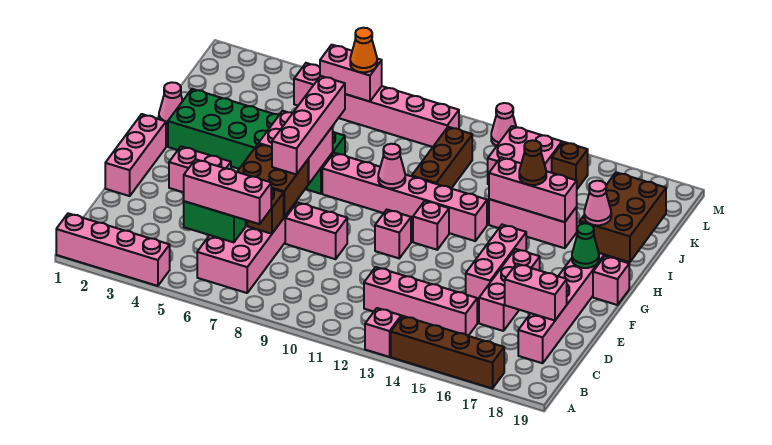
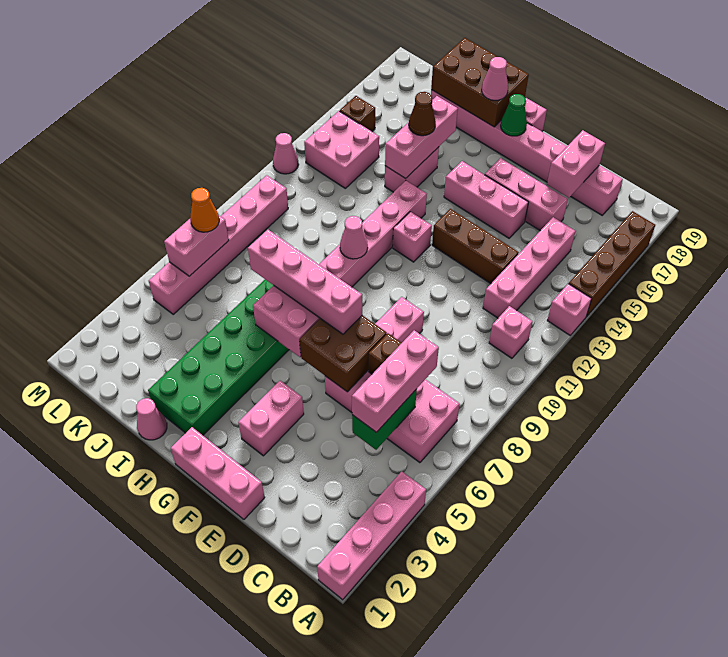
pink brick F11 level 1 -> pink brick B11 level 1
brown brick I11:K11 level 1 -> brown brick D13:F13 level 1
pink brick I14:I16 level 1 -> pink brick I14:I15 level 1

